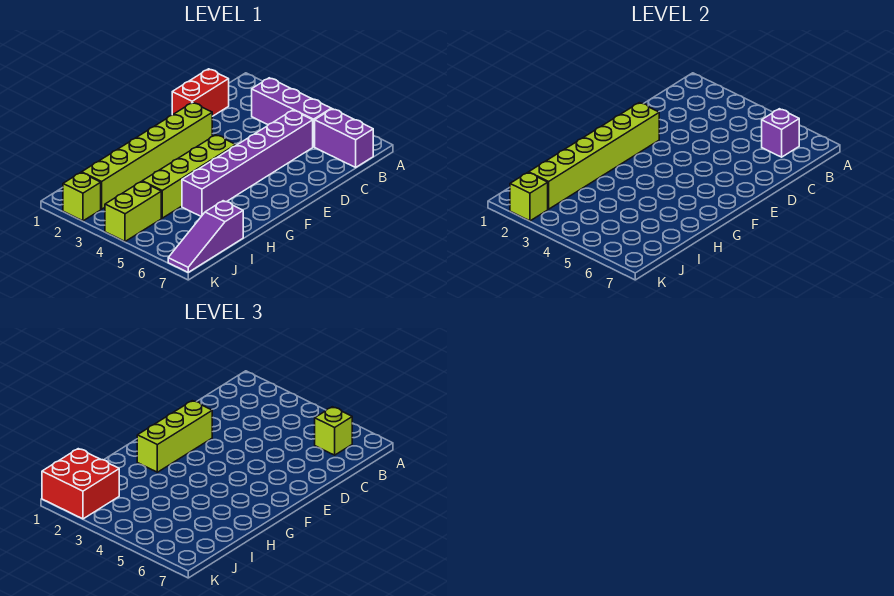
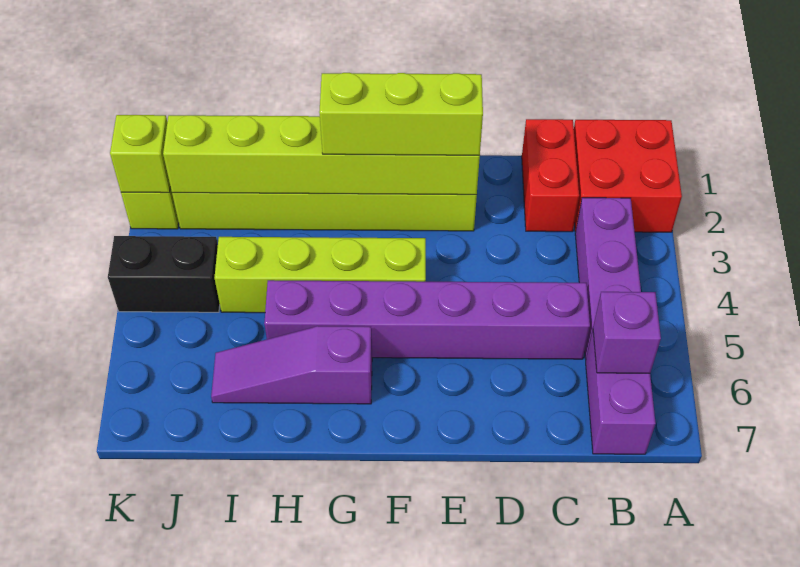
lime brick B6 level 3 -> none
red brick C1:D1 level 1 -> red brick C1:C2 level 1
purple slope I7:K7 level 1 top I -> purple slope G6:I6 level 1 top G
red brick J1:K2 level 3 -> red brick A1:B2 level 1
lime brick J4:K4 level 1 -> black brick J4:K4 level 1

